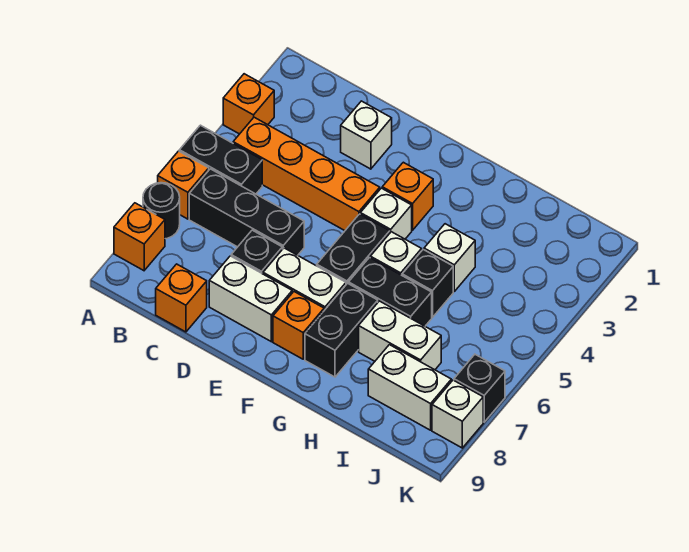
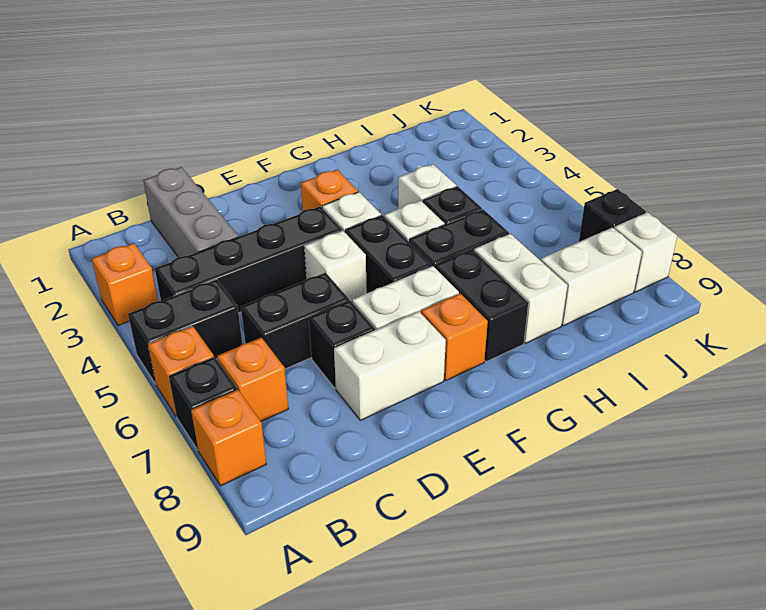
black round brick A7 level 1 -> black brick A7 level 1
orange brick B4:E4 level 1 -> black brick B4:E4 level 1
black brick B6:D6 level 1 -> black brick C6:D6 level 1
none -> grey brick C1:C3 level 1
orange brick C9 level 1 -> orange brick B7 level 1
white brick D2 level 1 -> white brick E5 level 1
white brick H7:I7 level 1 -> white brick H7:H8 level 1

